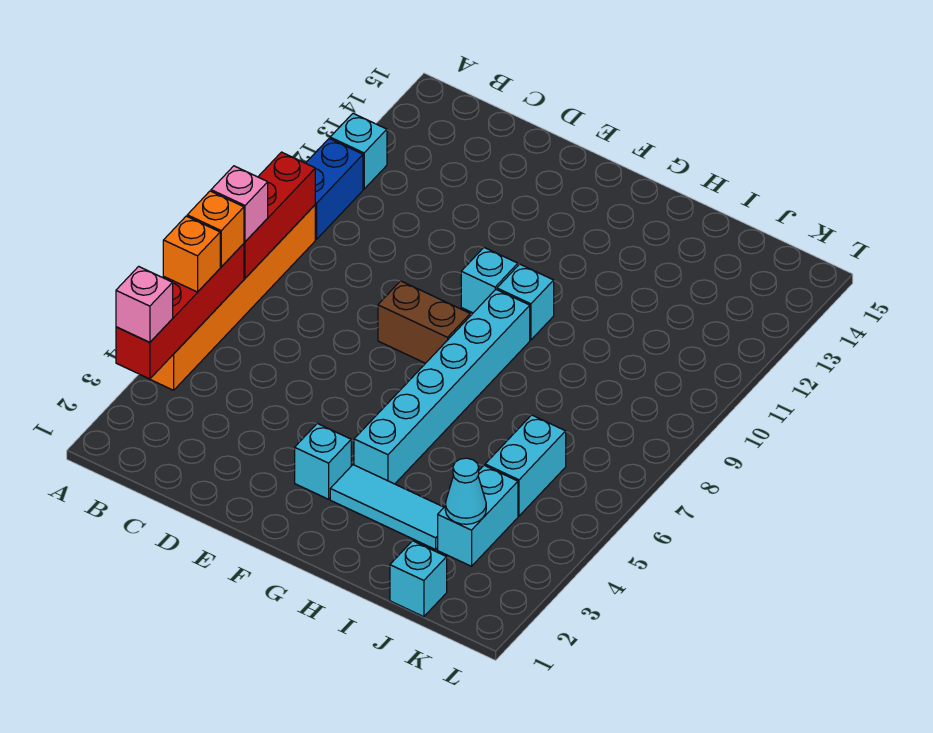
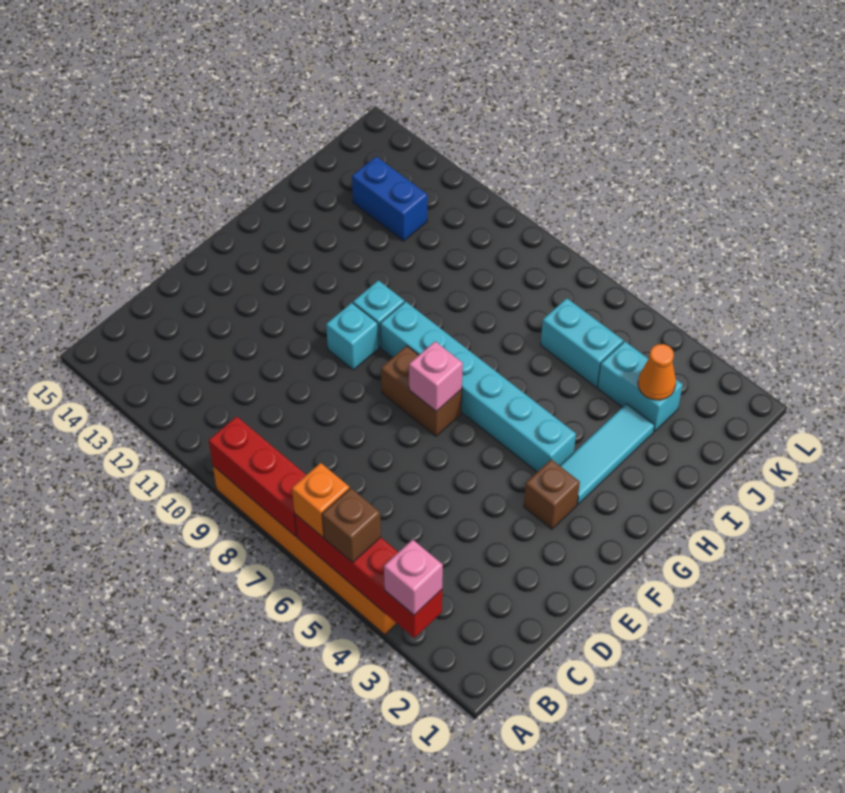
orange brick A5 level 3 -> brown brick A5 level 3
pink brick A7 level 3 -> pink brick F7 level 2
blue brick A10:A11 level 1 -> blue brick J12:J13 level 1
cyan brick A12 level 1 -> none
brown brick E8:F8 level 1 -> brown brick F7:F8 level 1
cyan brick F3 level 1 -> brown brick F3 level 1
cyan brick J1 level 1 -> none
cyan cone J3 level 2 -> orange cone J3 level 2

